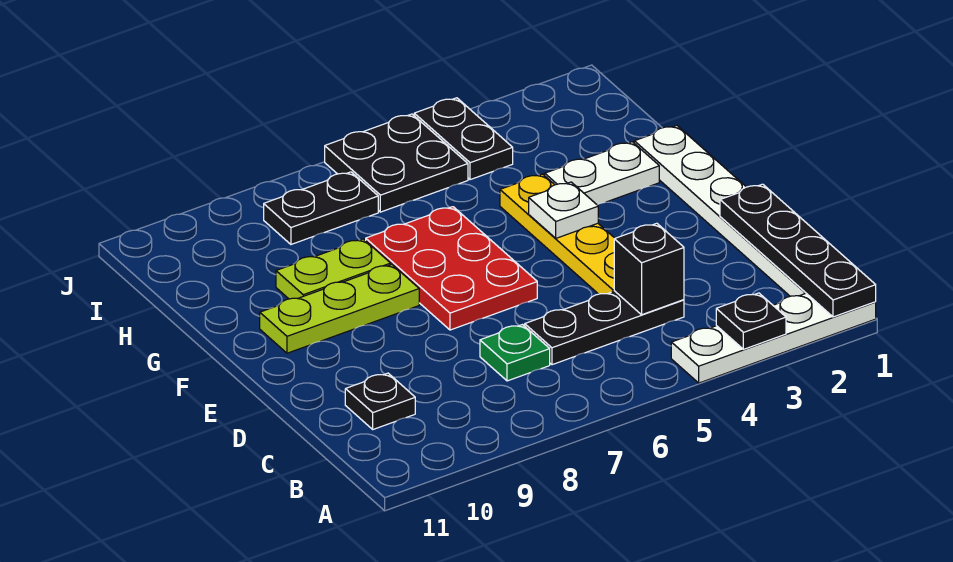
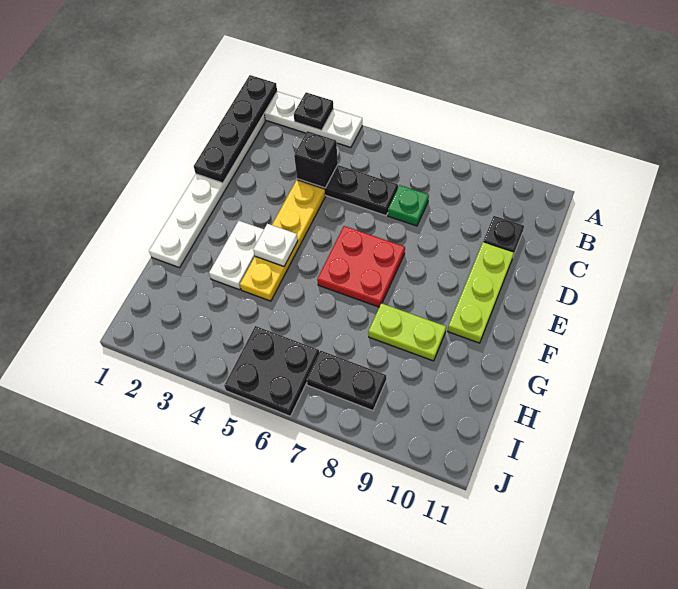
red plate E6:G7 level 1 -> red plate E6:F7 level 1
lime plate F8:F10 level 1 -> lime plate D10:F10 level 1
white plate G2:G3 level 1 -> white plate F3:G3 level 1
black plate I4:J4 level 1 -> none

